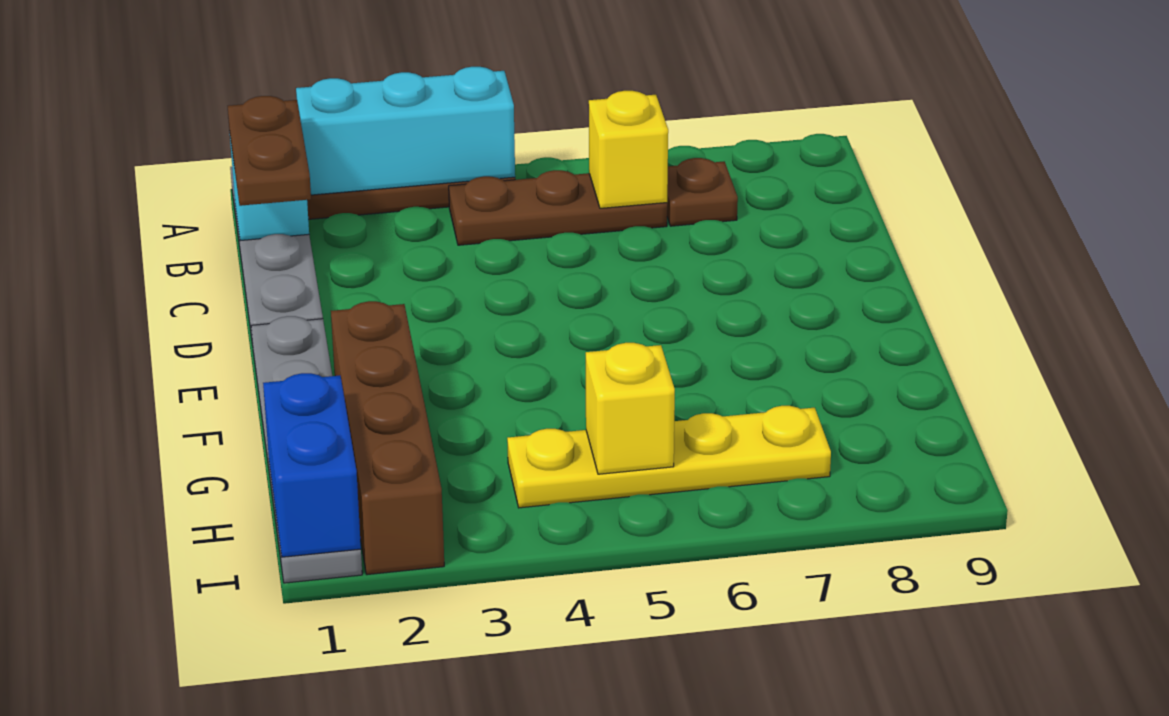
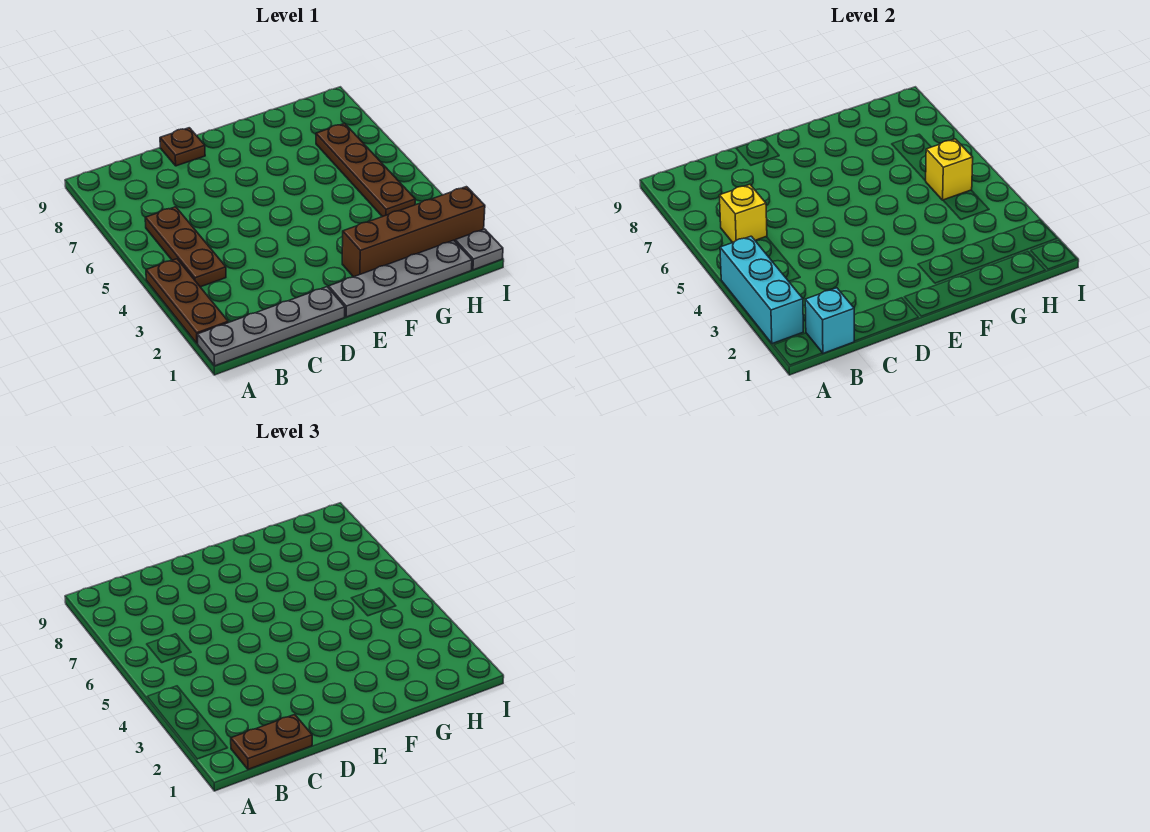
brown plate B7 level 1 -> brown plate D9 level 1
blue brick H1:I1 level 2 -> none
yellow plate H4:H7 level 1 -> brown plate H4:H7 level 1

